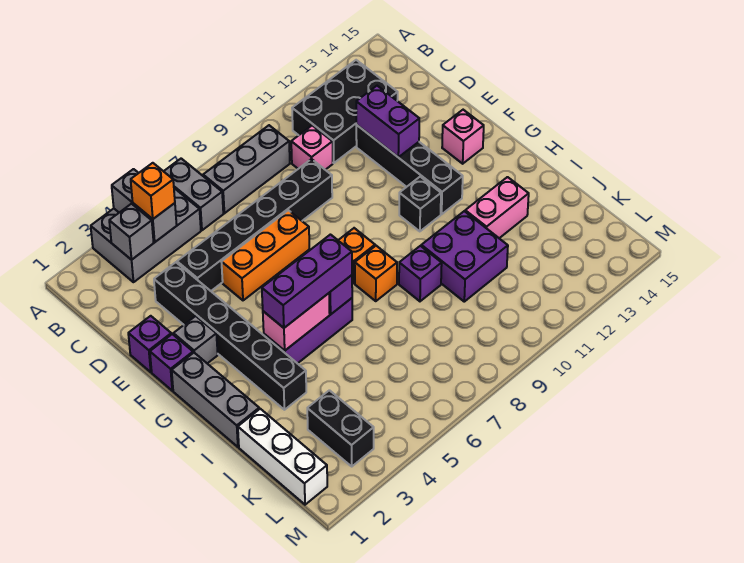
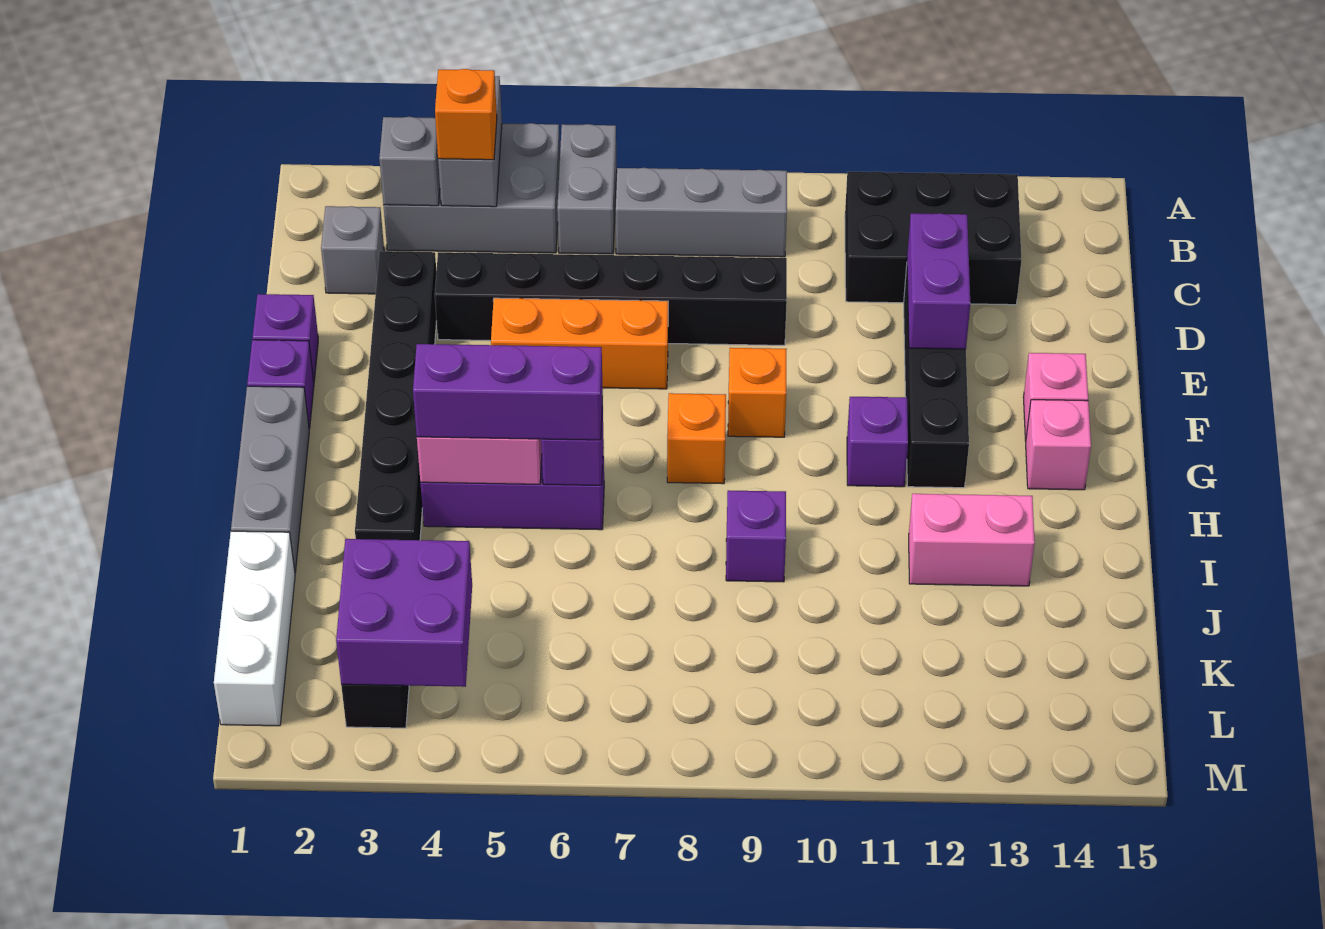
pink brick C10 level 1 -> pink brick G14 level 1
grey brick F2 level 1 -> grey brick C2 level 1
black brick G11 level 1 -> purple brick G11 level 1
orange brick H8 level 1 -> orange brick F9 level 1
purple brick I10:J11 level 1 -> purple brick K3:L4 level 2

